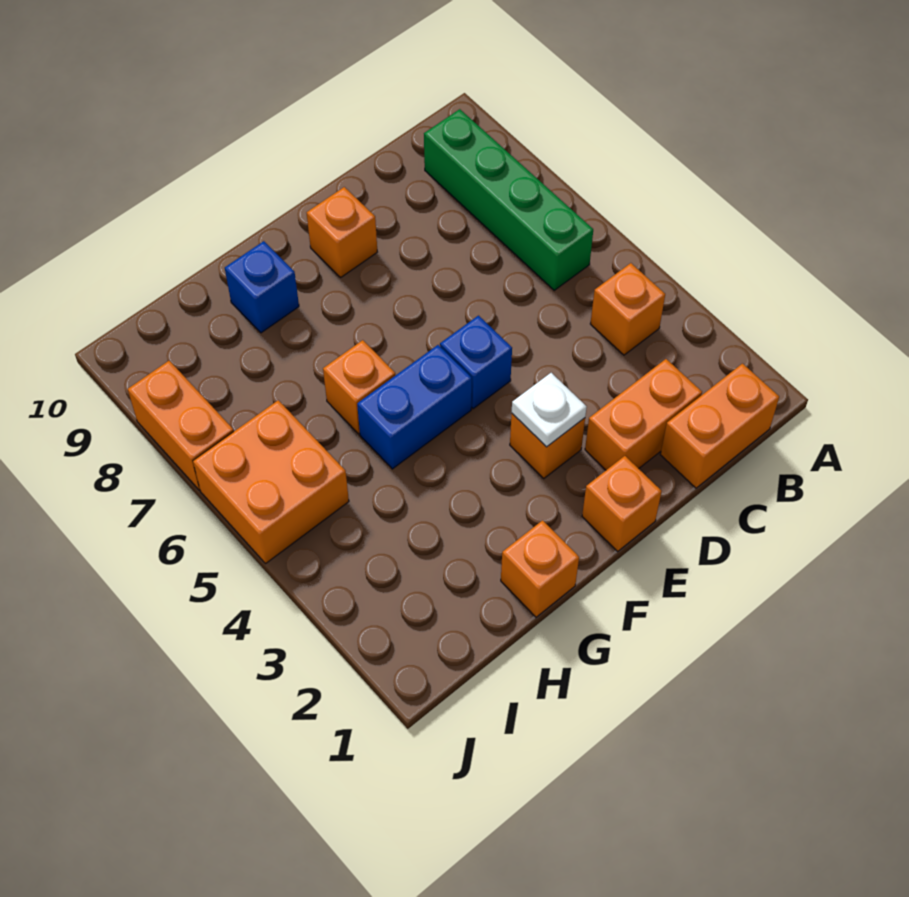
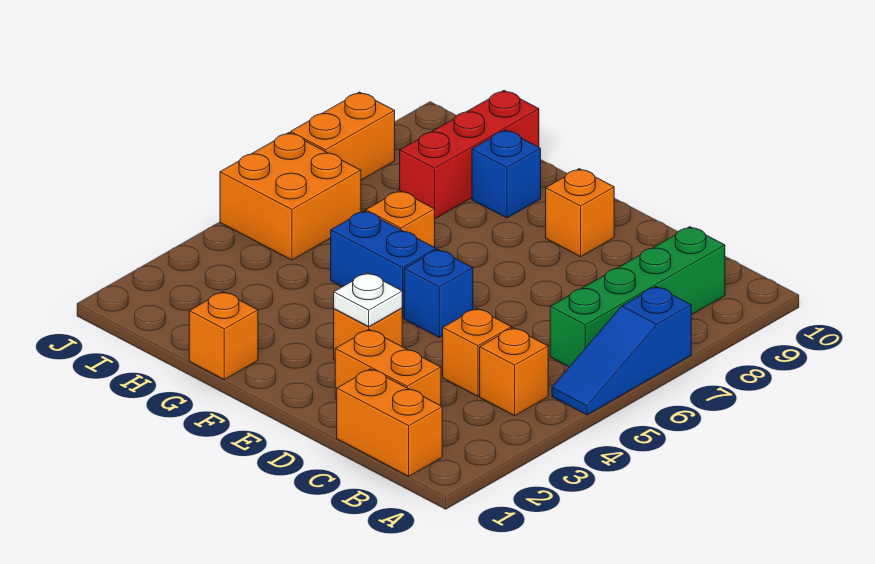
none -> blue slope A5:A7 level 1 top 7
orange brick E1 level 1 -> orange brick C4 level 1
none -> red brick H8:H10 level 1

